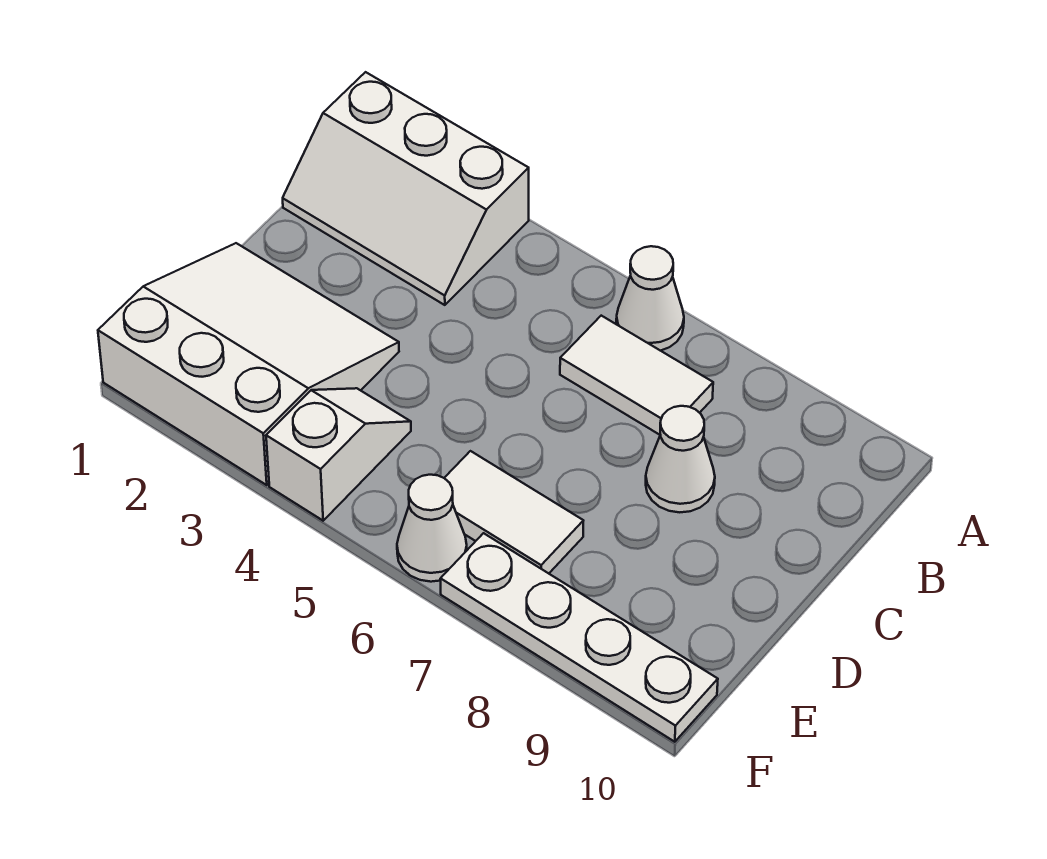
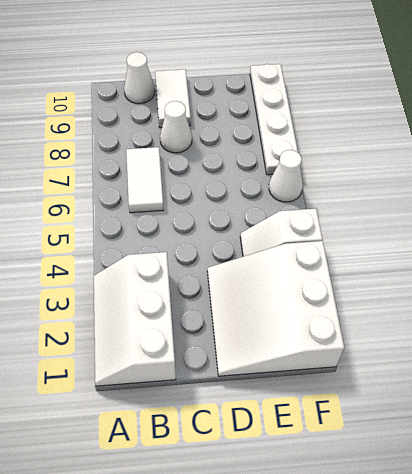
white slope A1:B3 level 1 top A -> white slope A1:B3 level 1 top B
white cone A6 level 1 -> white cone B10 level 1
white tile E6:E7 level 1 -> white tile C9:C10 level 1

